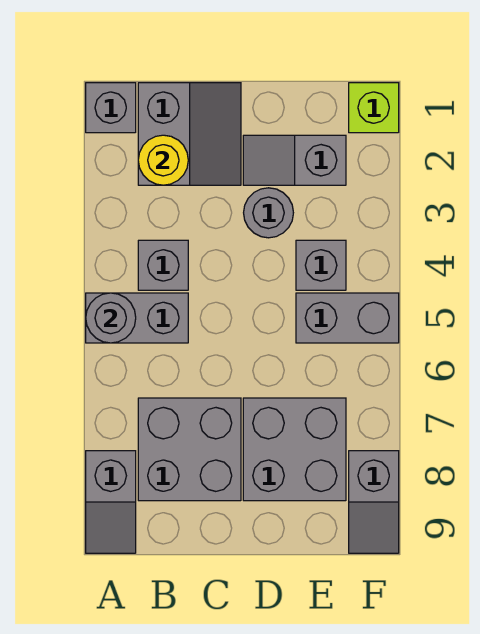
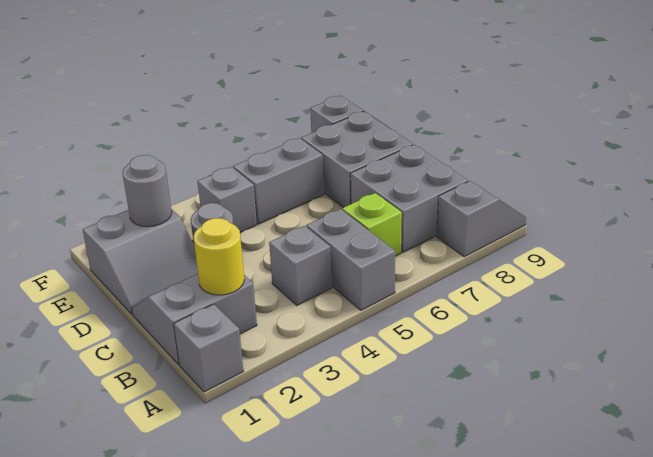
grey round brick A5 level 2 -> grey round brick E2 level 2
grey slope D2:E2 level 1 top E -> grey slope D1:E2 level 1 top E
grey brick E5:F5 level 1 -> grey brick E5:E6 level 1
lime brick F1 level 1 -> lime brick B6 level 1

